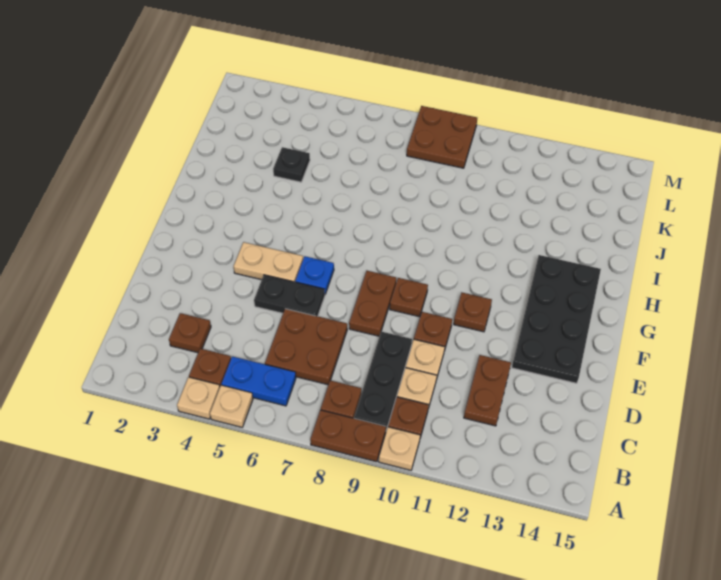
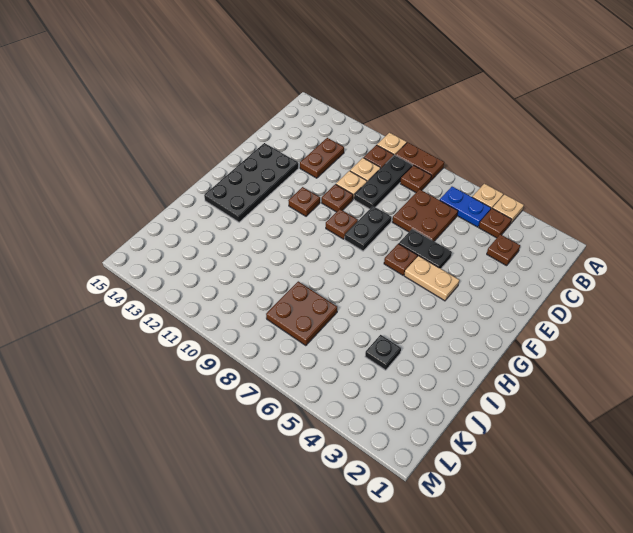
brown plate E8:F8 level 1 -> black plate E8:F8 level 1
blue plate F6 level 1 -> brown plate F6 level 1
brown plate L8:M9 level 1 -> brown plate J7:K8 level 1

